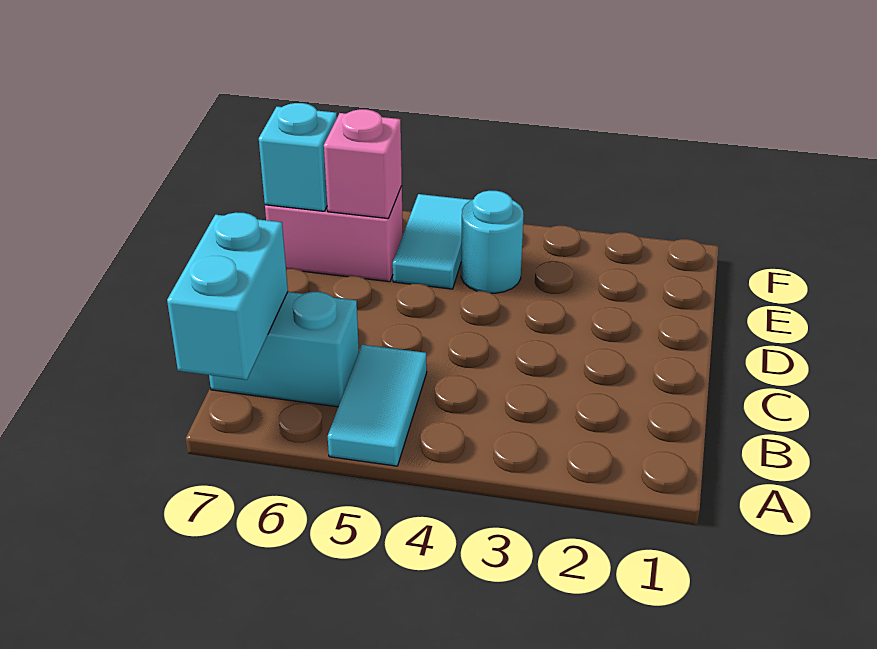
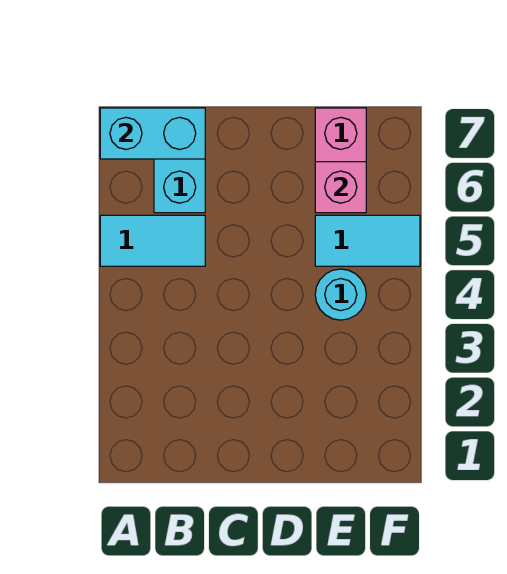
cyan brick E7 level 2 -> none

